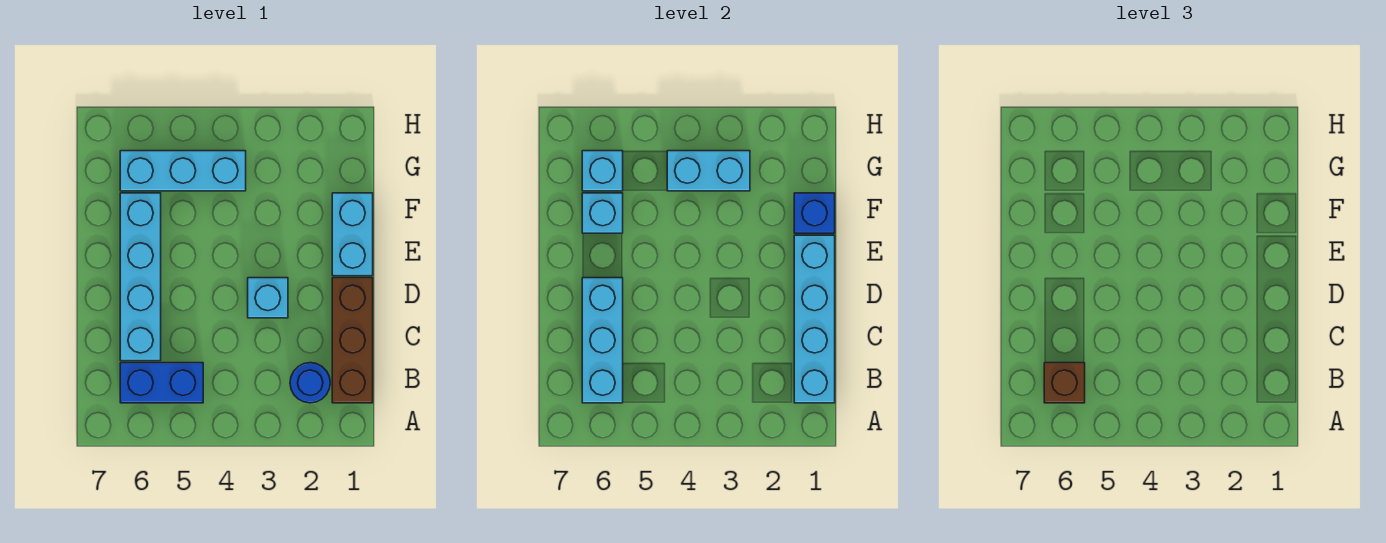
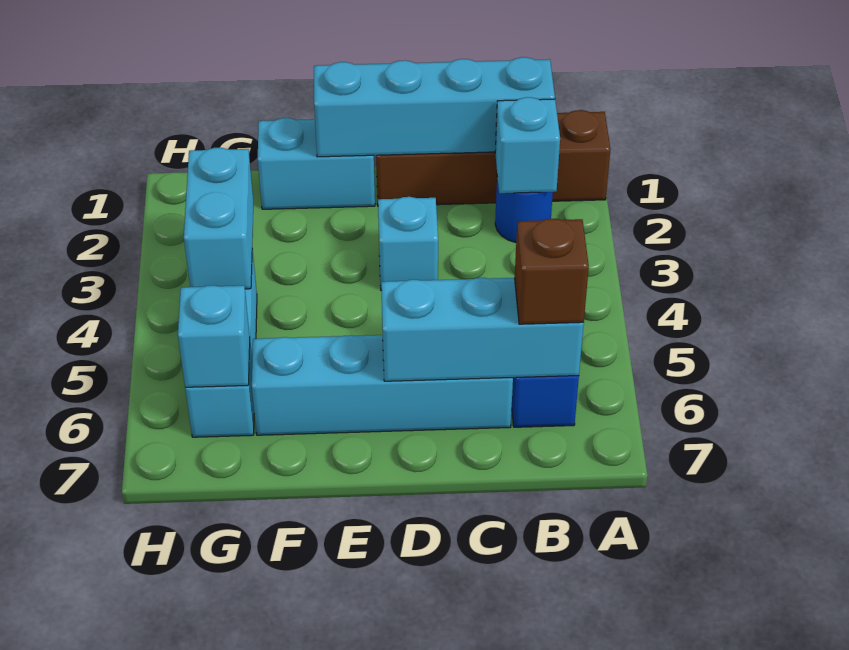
brown brick B1:D1 level 1 -> brown brick A1:D1 level 1
blue brick F1 level 2 -> none
cyan brick F6 level 2 -> cyan brick B2 level 2

